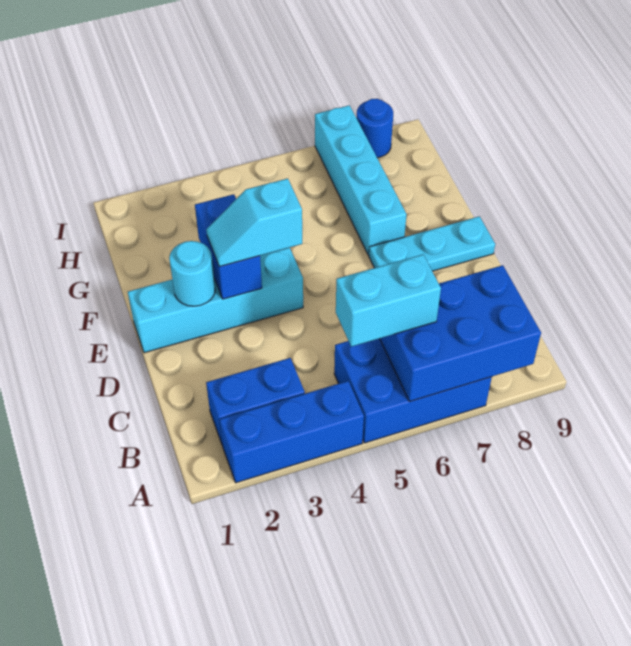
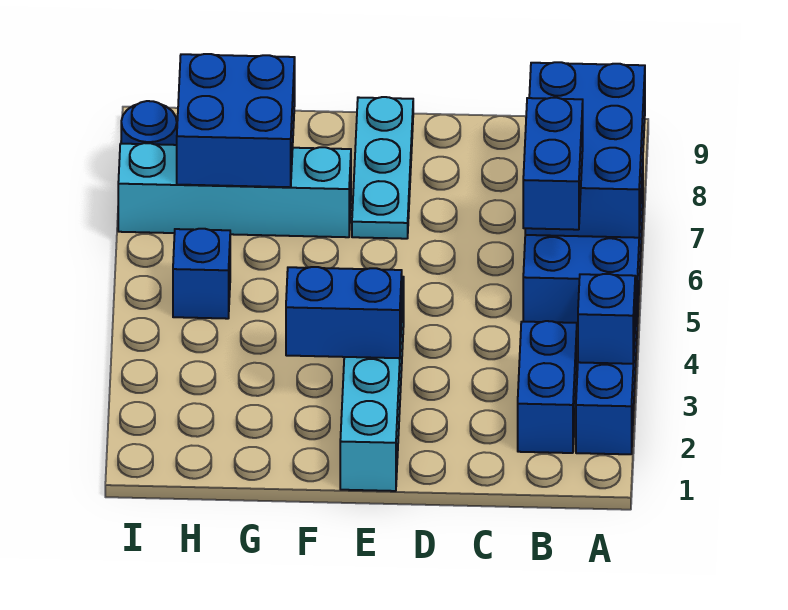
none -> blue brick A3 level 2
cyan brick B5:B6 level 3 -> blue brick B5:B6 level 3
cyan round brick E2 level 2 -> none
cyan slope E3:E4 level 3 top 4 -> none
none -> blue brick G7:H8 level 2
none -> blue brick H5 level 1

